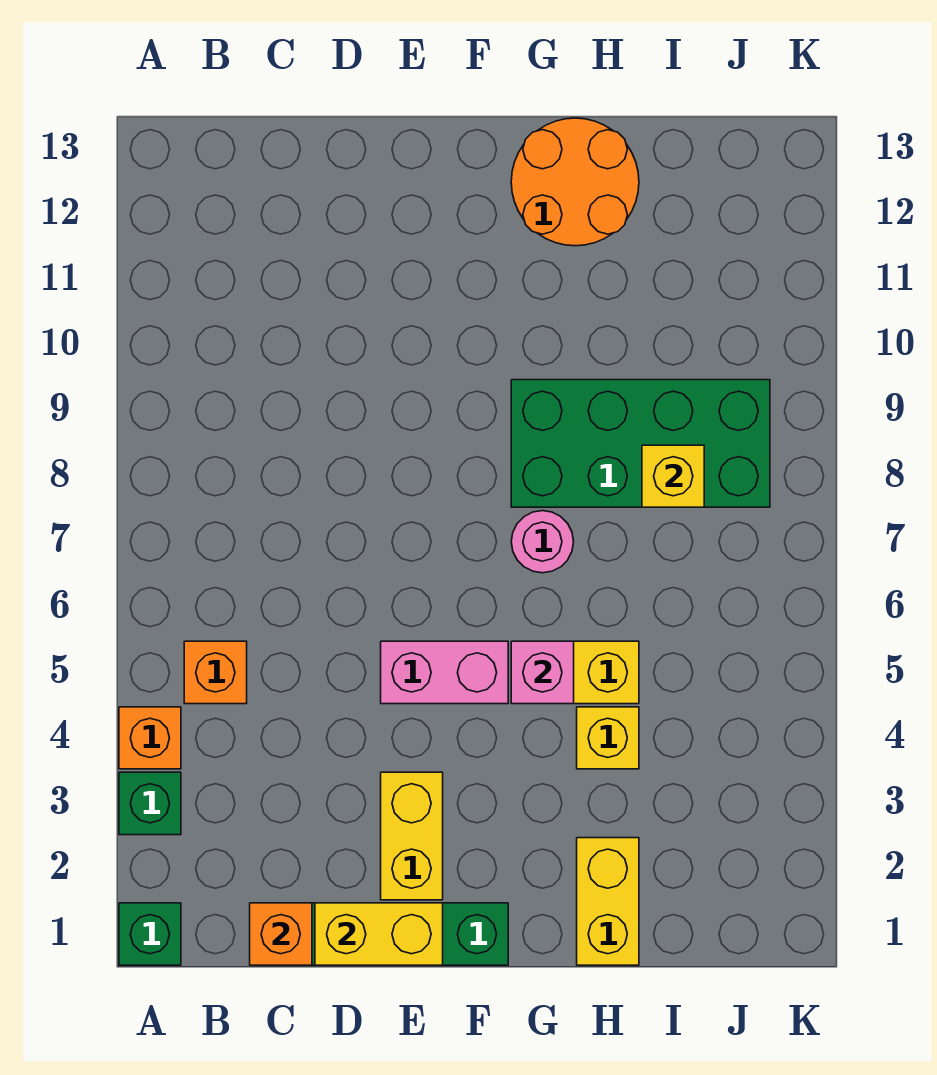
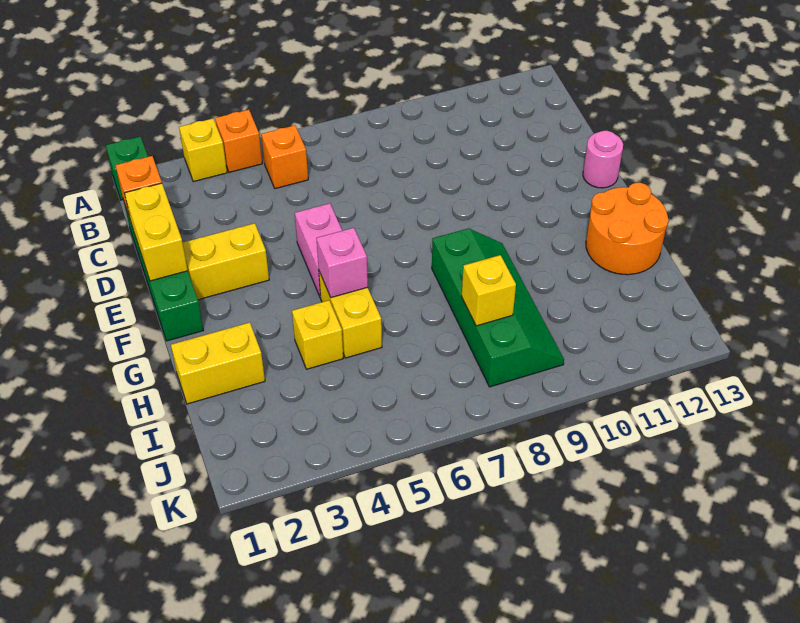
green brick A3 level 1 -> yellow brick A3 level 1
pink round brick G7 level 1 -> pink round brick E13 level 1
green brick G8:J9 level 1 -> green slope G8:J9 level 1 top 8

